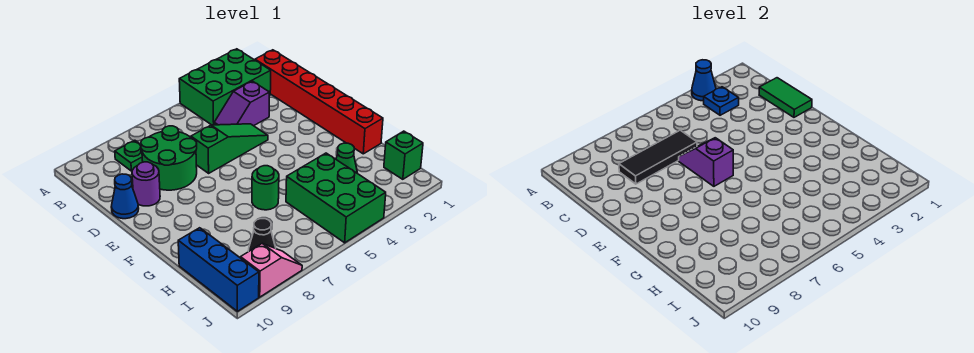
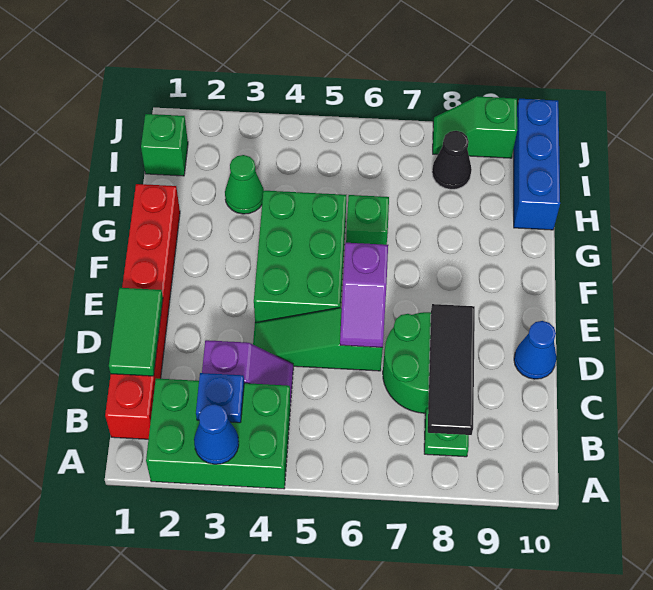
black tile C6:C8 level 2 -> black tile B8:D8 level 2
purple round brick D9 level 1 -> none
green round brick G6 level 1 -> green brick G6 level 1
green brick H4:J5 level 1 -> green brick E4:G5 level 1
pink slope J8:J9 level 1 top 9 -> green slope J8:J9 level 1 top 9

